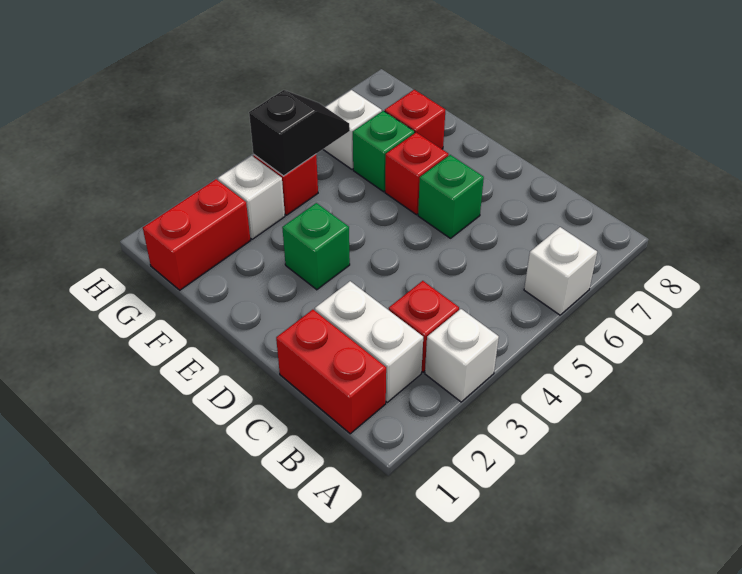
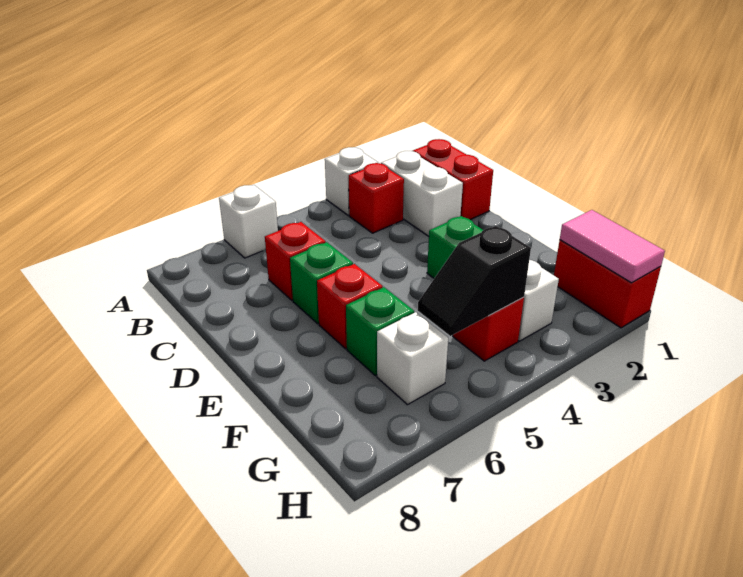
red brick F7 level 1 -> red brick C6 level 1
red brick G1:G2 level 1 -> red brick G1:H1 level 1
none -> pink tile G1:H1 level 2

